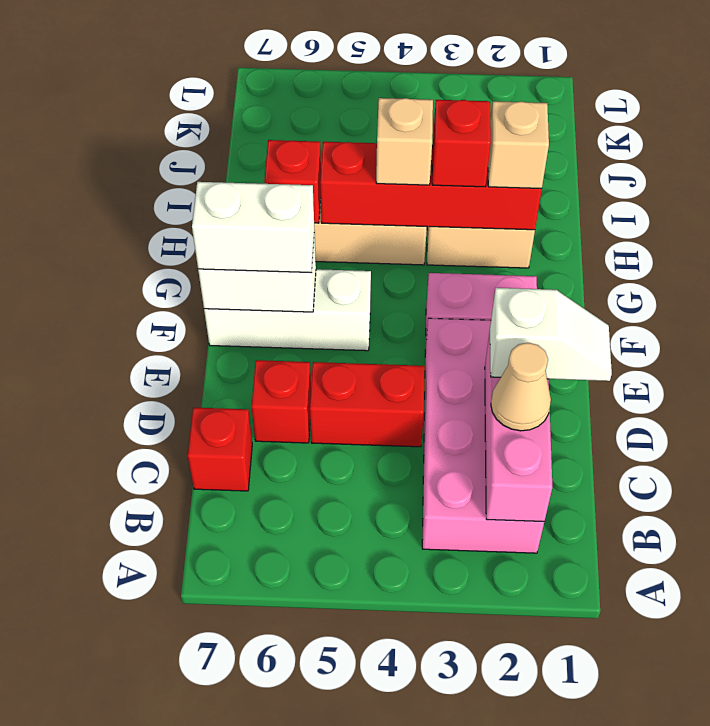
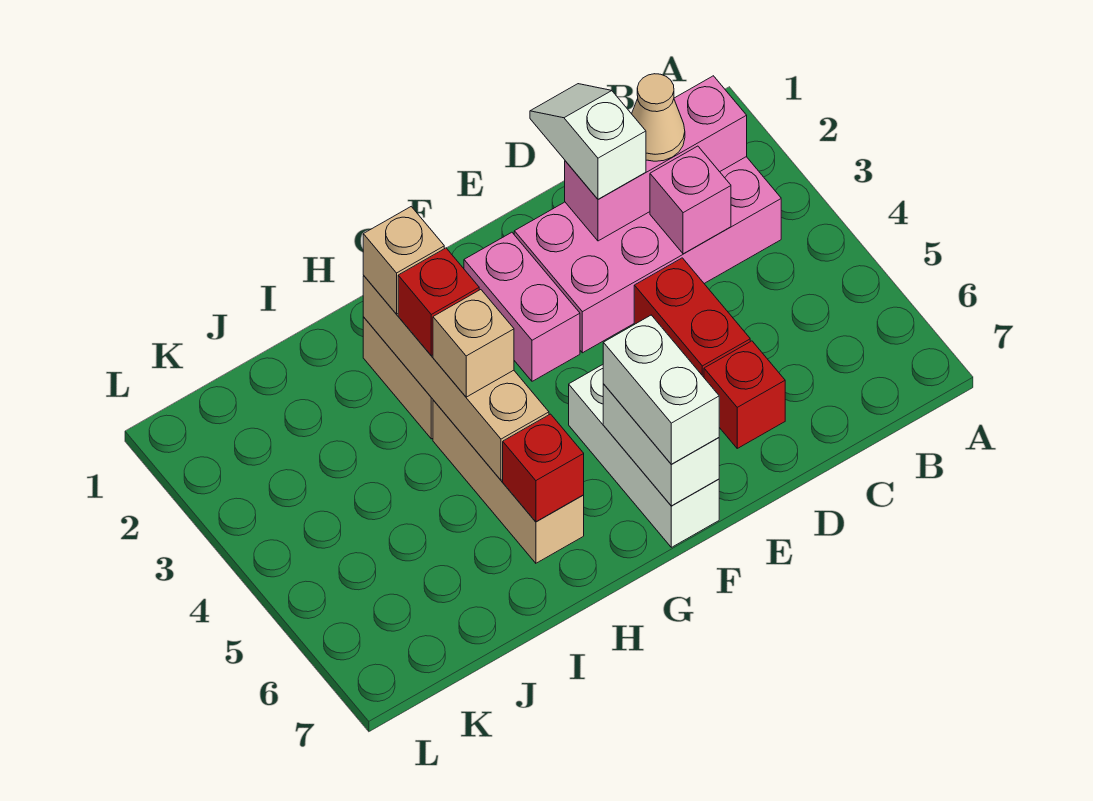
none -> pink brick C3 level 2
red brick C7 level 1 -> none
red brick H2:H5 level 2 -> tan brick H2:H5 level 2

